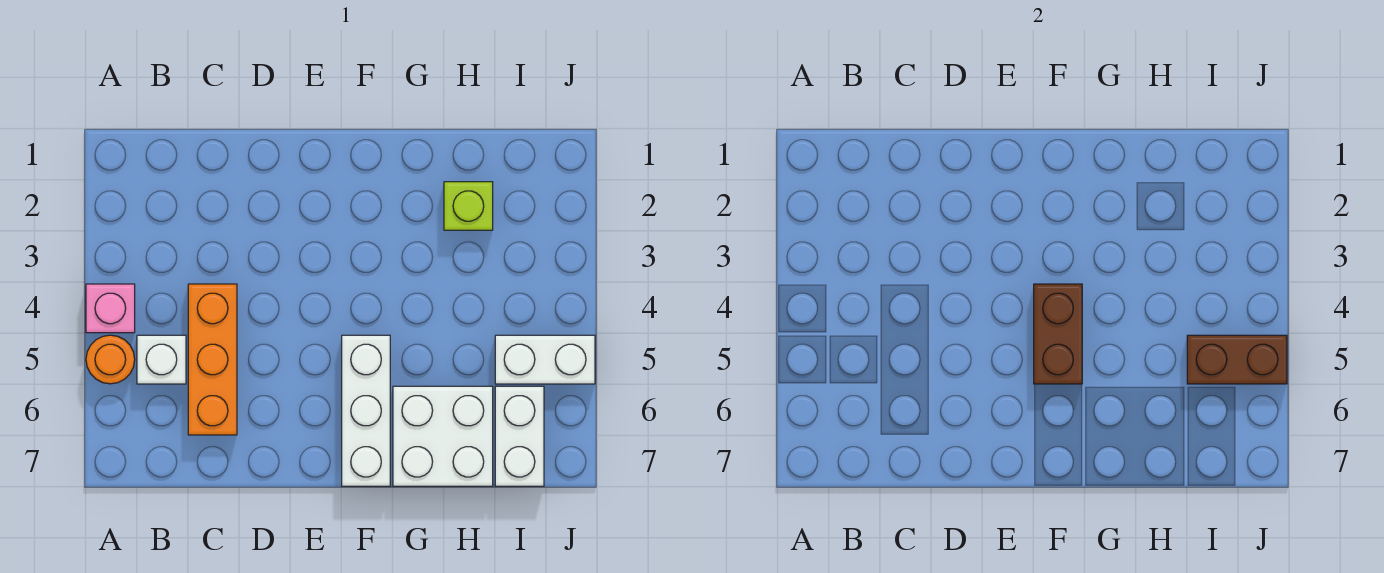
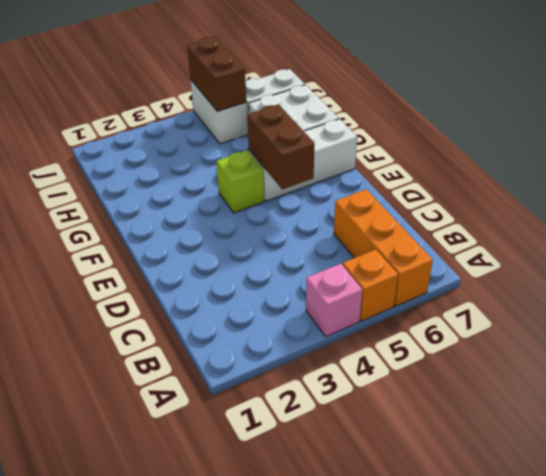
orange round brick A5 level 1 -> orange brick A5 level 1
white brick B5 level 1 -> none
orange brick C4:C6 level 1 -> orange brick A6:C6 level 1
brown brick F4:F5 level 2 -> brown brick E5:F5 level 2
lime brick H2 level 1 -> lime brick F4 level 1

